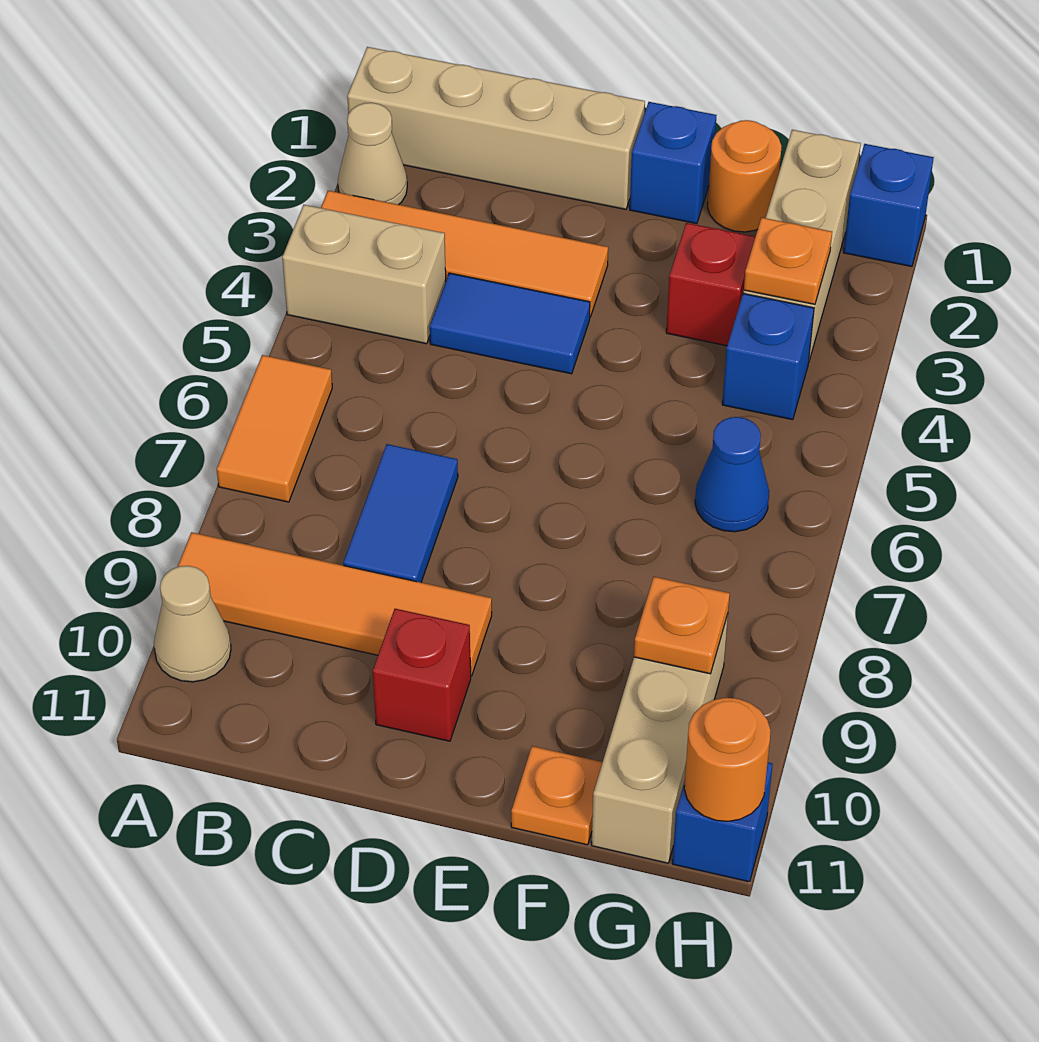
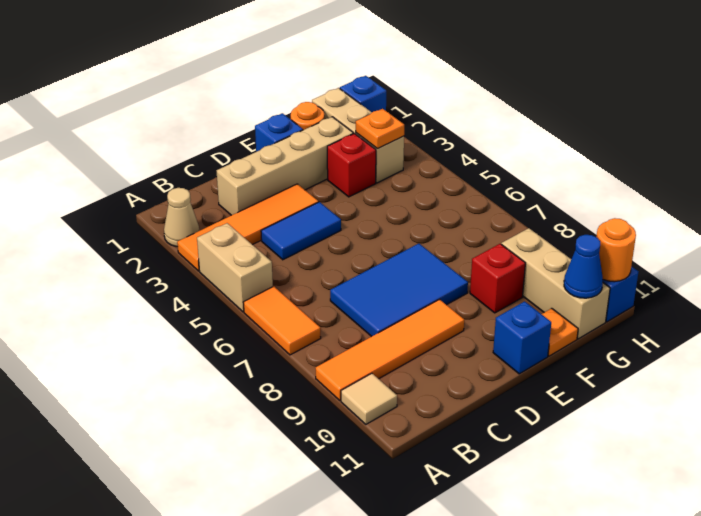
tan brick A1:D1 level 1 -> tan brick C2:F2 level 1
tan brick A4:B4 level 1 -> tan brick A4:A5 level 1
tan cone A10 level 1 -> tan tile A10 level 1
blue tile C7:C8 level 1 -> blue tile C7:E8 level 1
red brick D10 level 1 -> red brick F9 level 1
blue brick G4 level 1 -> blue brick E11 level 1
blue cone G6 level 1 -> blue cone G11 level 2
orange plate G9 level 2 -> none

